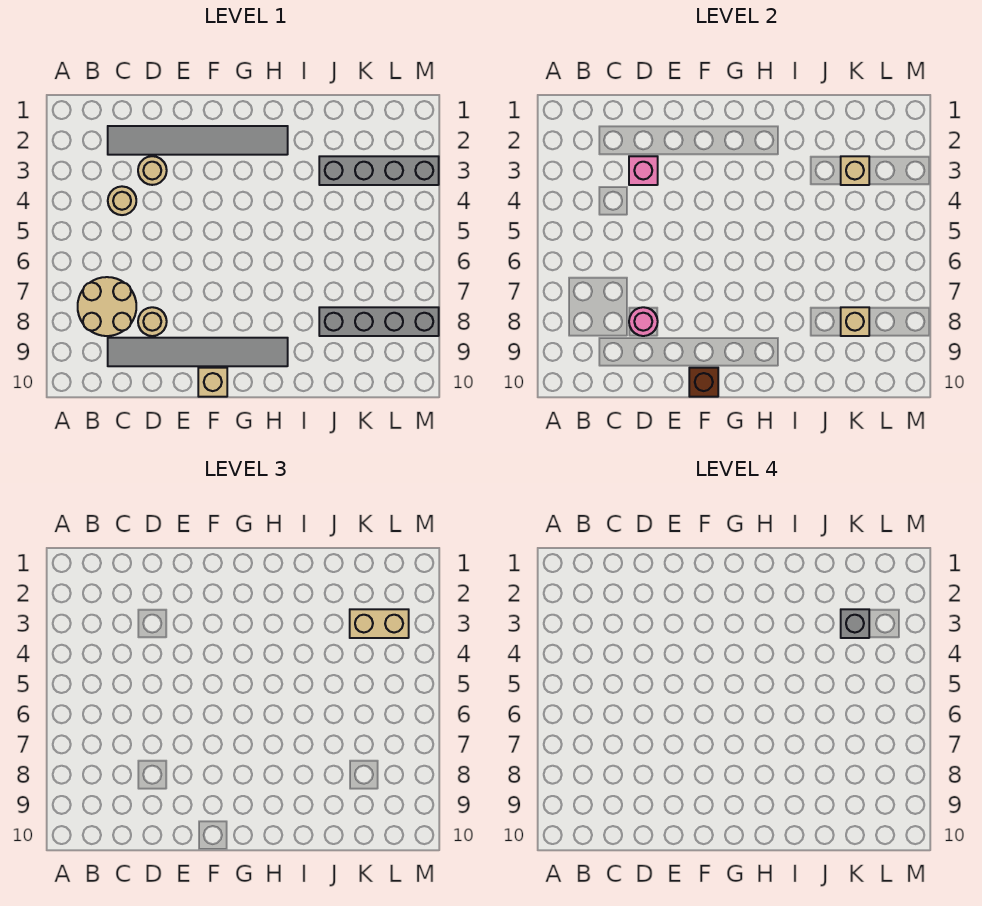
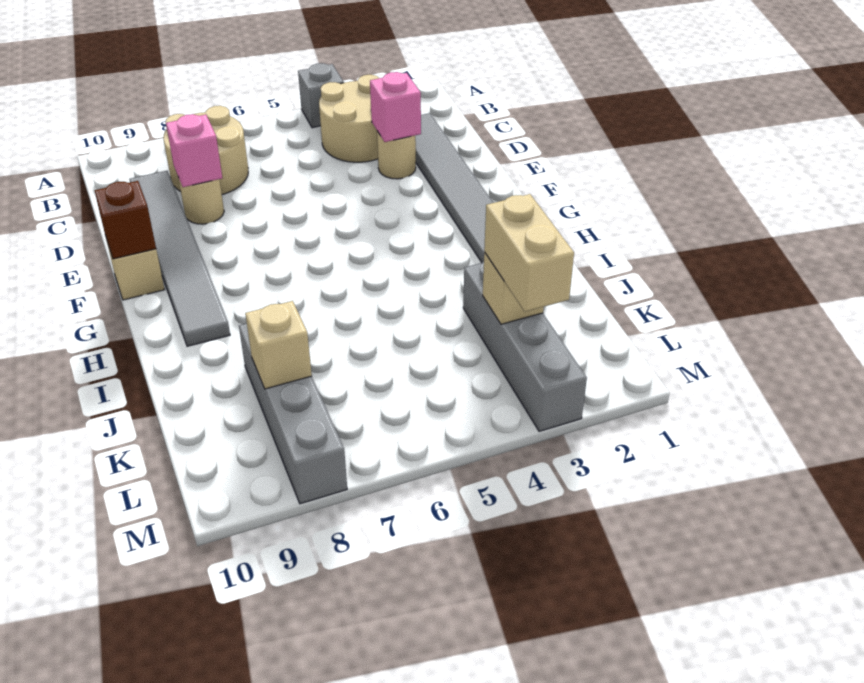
tan round brick C4 level 1 -> tan round brick B3:C4 level 1
pink round brick D8 level 2 -> pink brick D8 level 2
grey brick K3 level 4 -> grey brick A4 level 1

